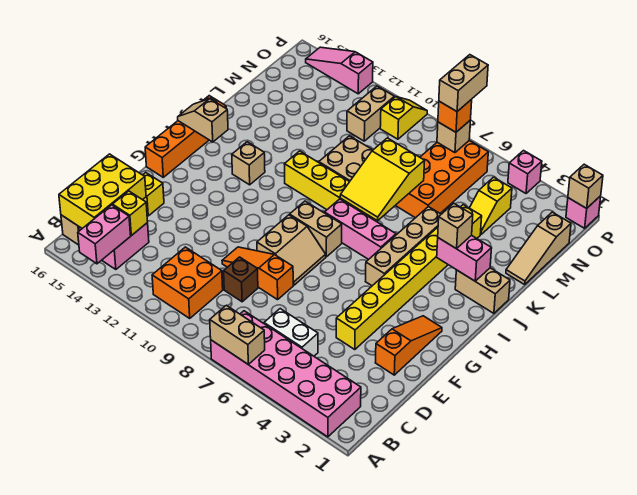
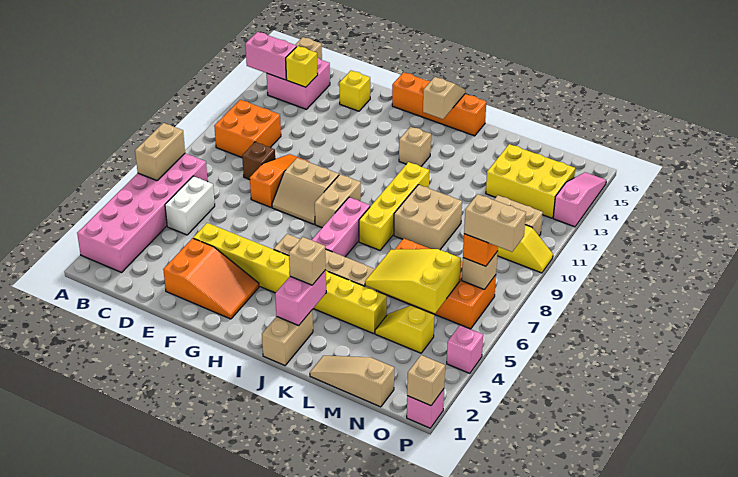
yellow brick B15:D16 level 2 -> yellow brick M13:O14 level 1
orange slope E2:G2 level 1 top E -> orange slope E2:G3 level 1 top E
yellow slope J7:L8 level 2 top L -> yellow slope L5:N6 level 2 top N

